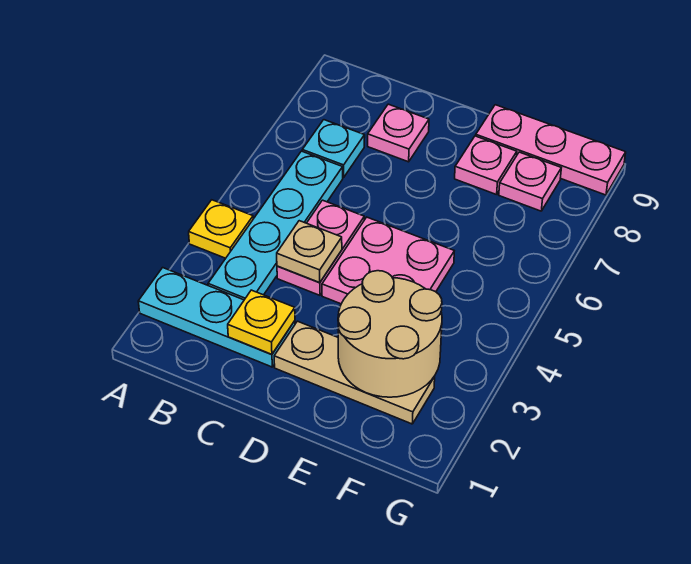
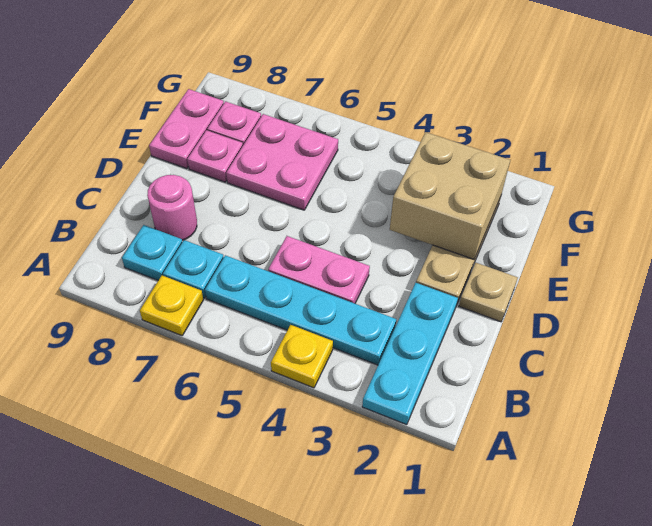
none -> cyan plate B8 level 1
yellow plate C2 level 2 -> yellow plate A7 level 1
tan plate C4 level 2 -> tan plate D1 level 1
pink plate C8 level 1 -> pink round brick C8 level 1
pink plate D4:E5 level 1 -> pink plate E6:F7 level 1
tan round brick E2:F3 level 2 -> tan brick E2:F3 level 2
pink plate E9:G9 level 1 -> pink plate E9:F9 level 1

